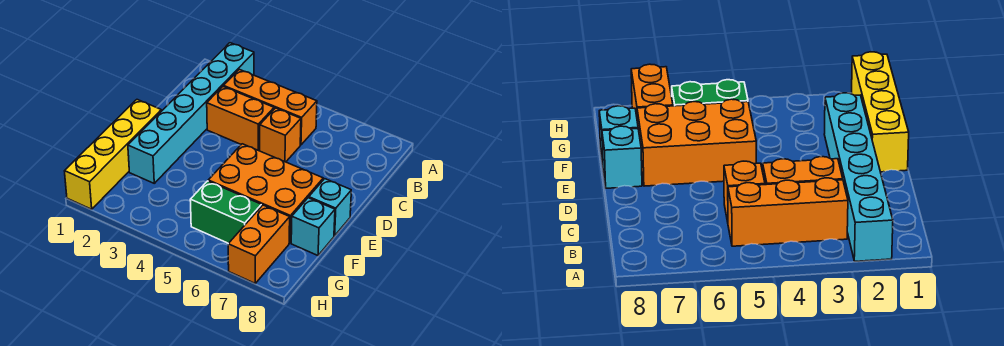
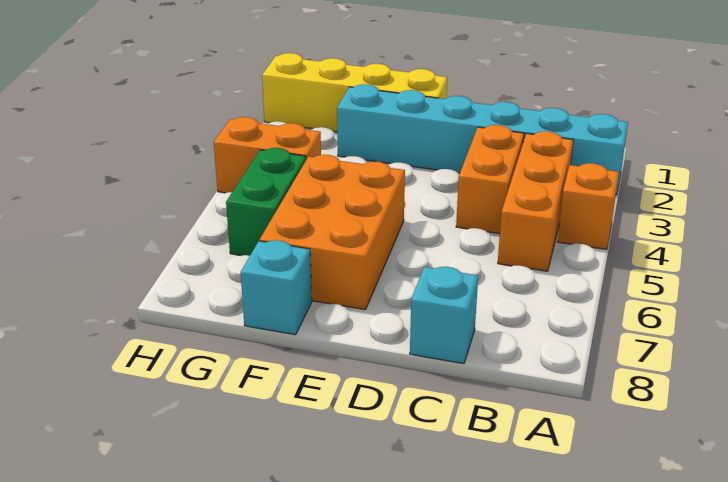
orange brick C5 level 1 -> orange brick A4 level 1
cyan brick E8 level 1 -> cyan brick C8 level 1
orange brick G7:H7 level 1 -> orange brick G4:H4 level 1

